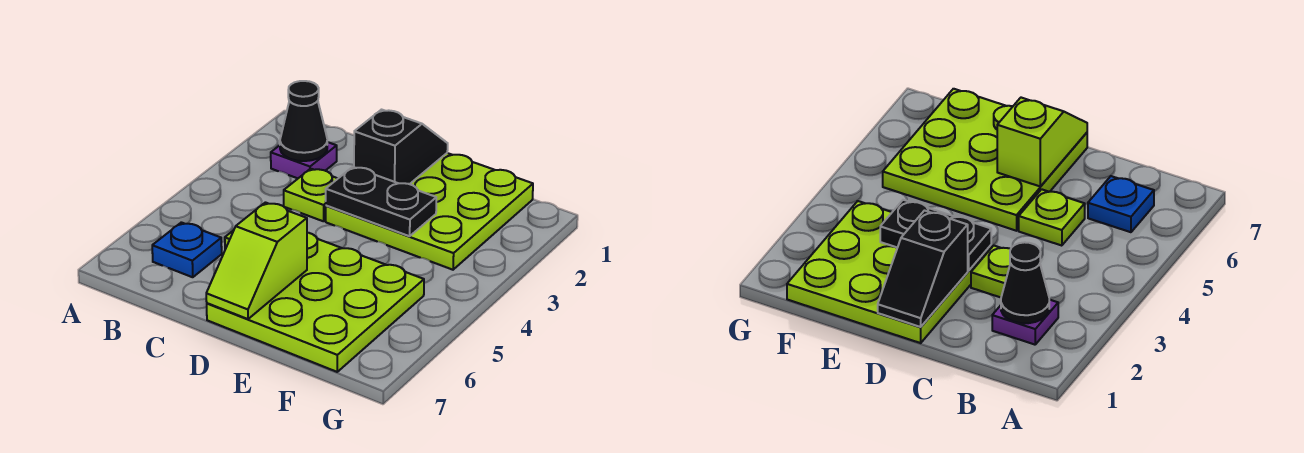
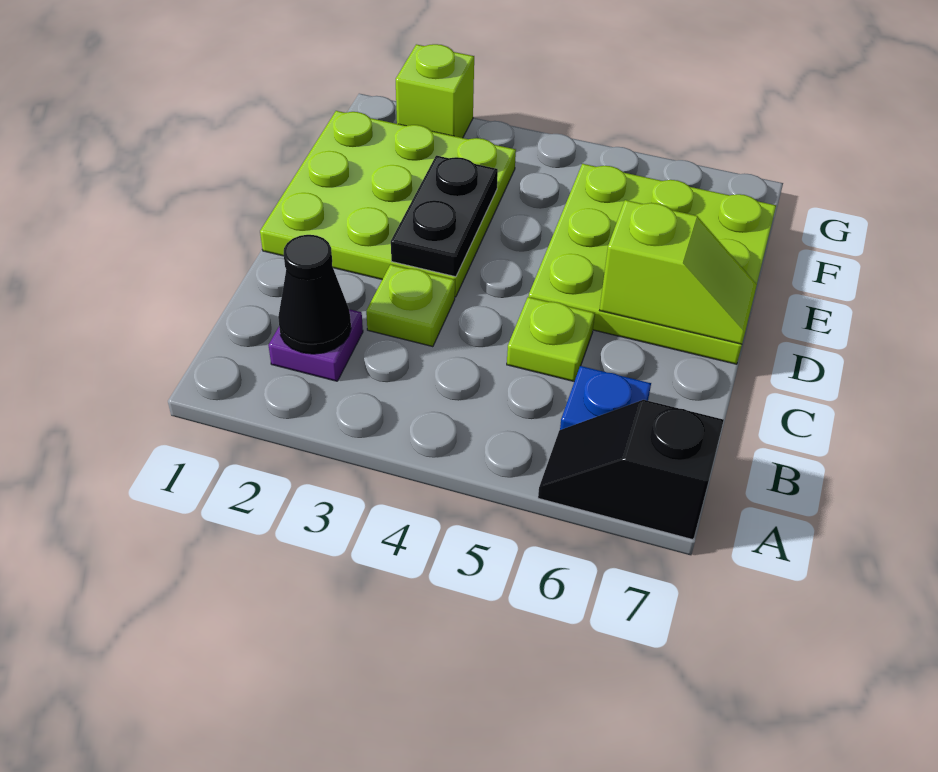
black slope D1:D2 level 2 top 2 -> black slope A6:A7 level 1 top 7
none -> lime brick G2 level 1

